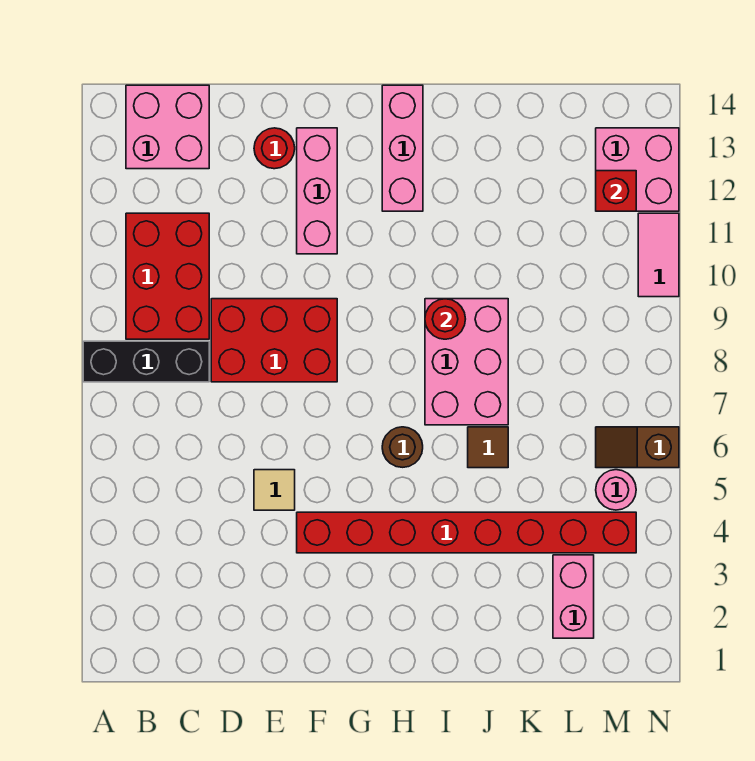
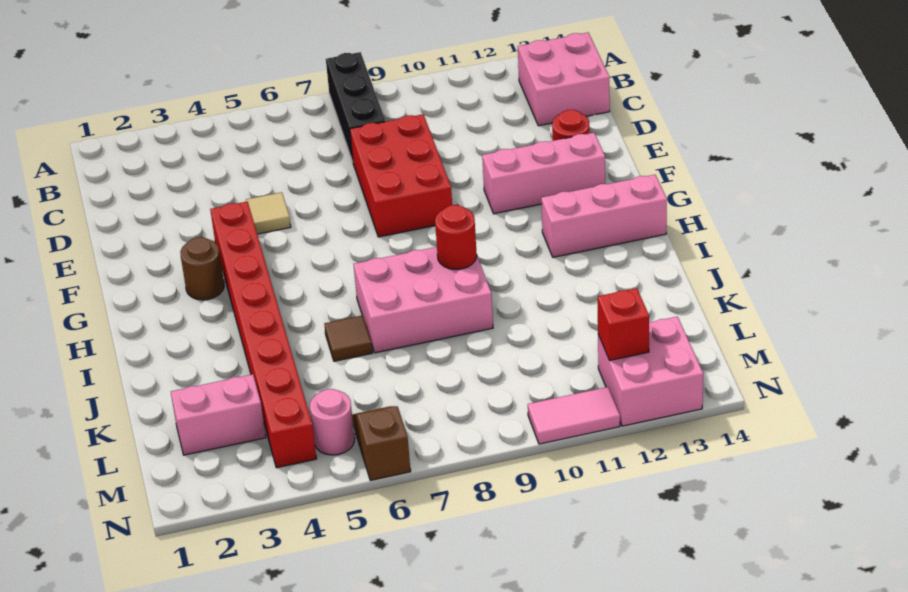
red brick B9:C11 level 1 -> none
brown round brick H6 level 1 -> brown round brick G3 level 1

